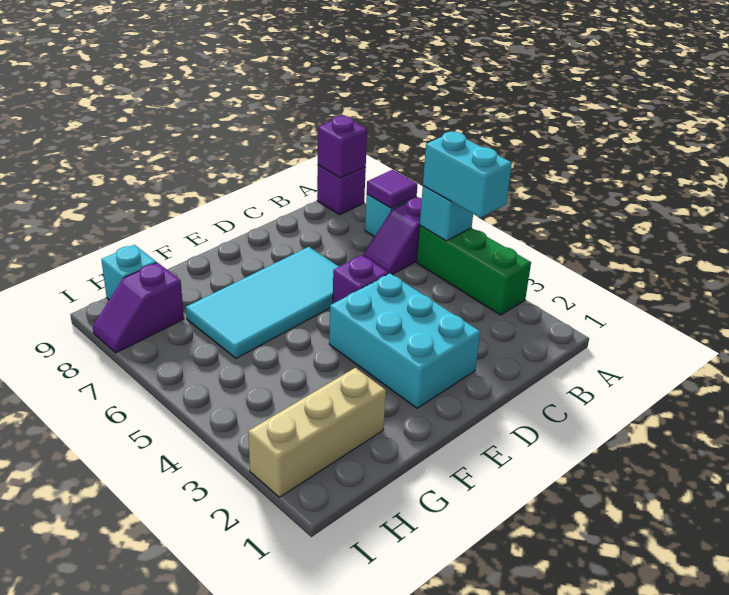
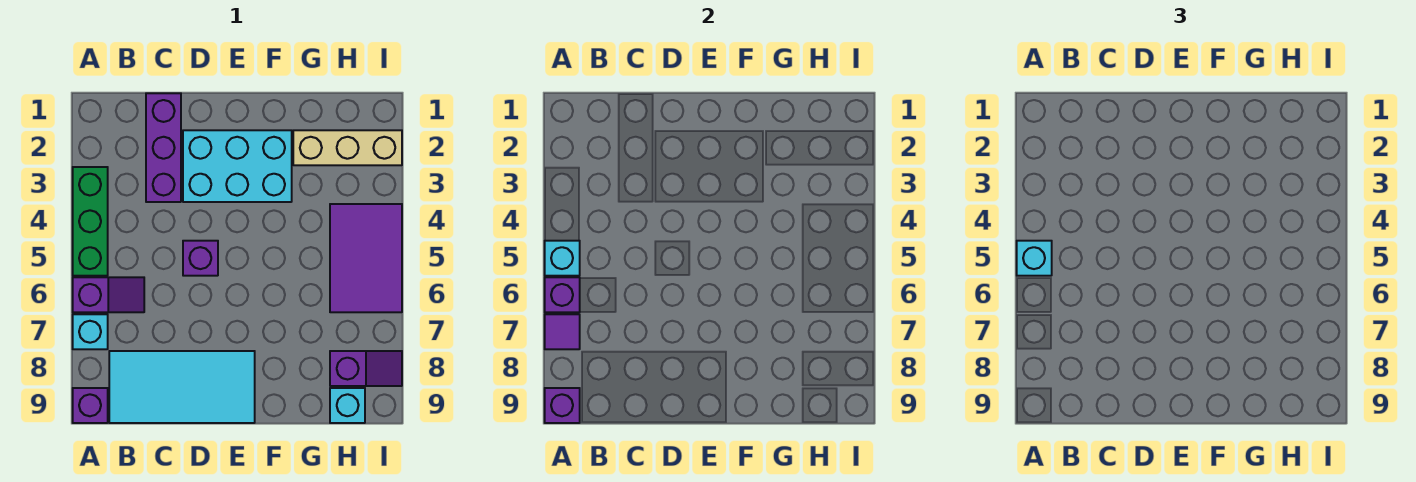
cyan brick A4:A5 level 3 -> cyan brick A5 level 3
none -> purple brick A6 level 2
none -> purple brick C1:C3 level 1
cyan brick D2:E4 level 1 -> cyan brick D2:F3 level 1
cyan tile D6:G7 level 1 -> cyan tile B8:E9 level 1
none -> purple tile H4:I6 level 1

